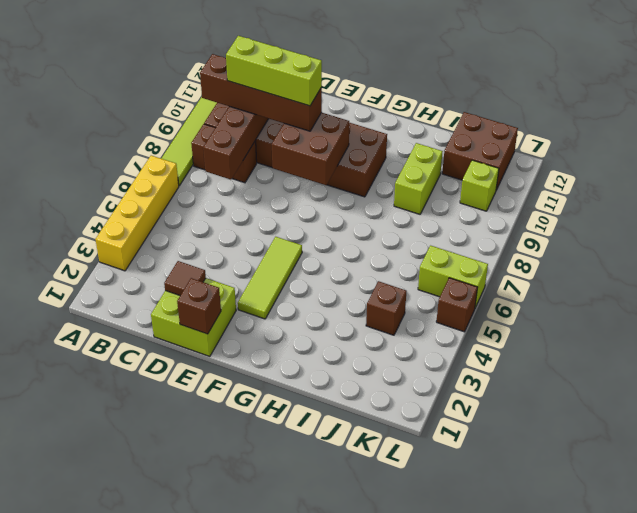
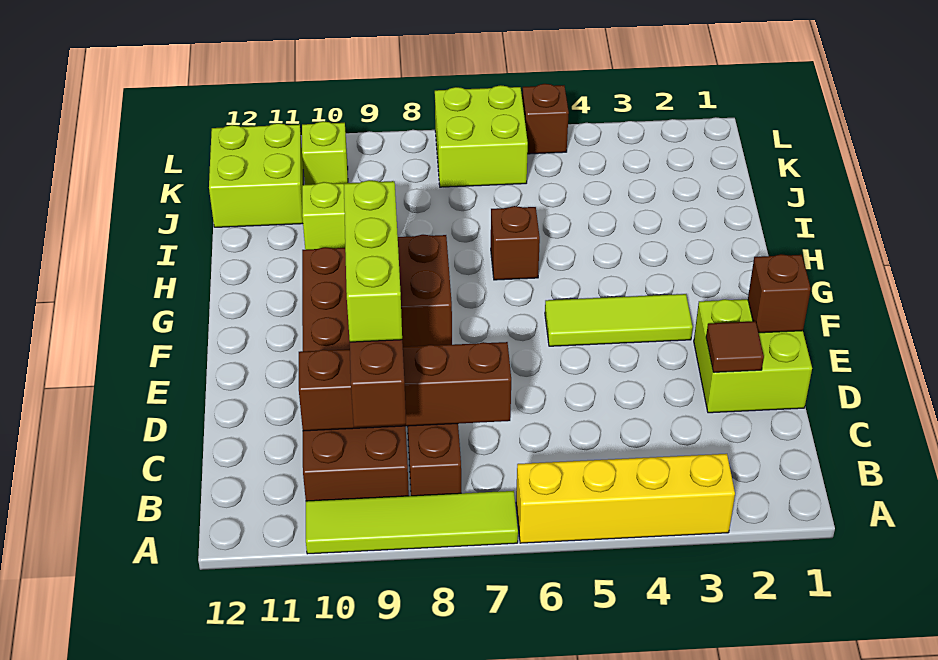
brown brick J4 level 1 -> brown brick H6 level 1
brown brick J11:K12 level 1 -> lime brick J11:K12 level 1
lime brick K6:L6 level 1 -> lime brick K6:L7 level 1

